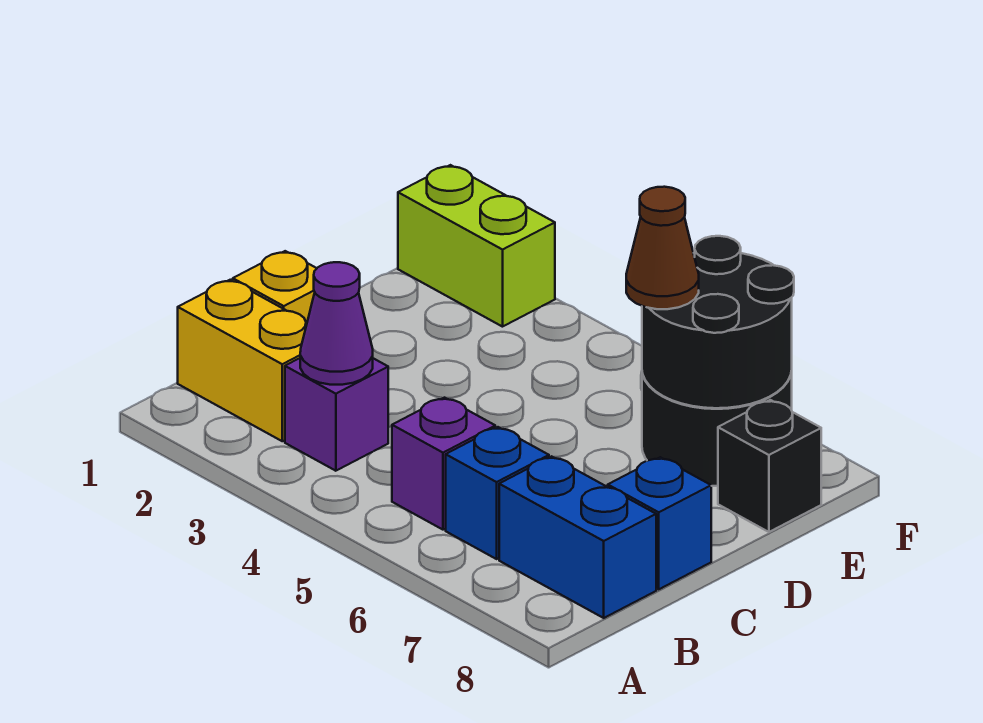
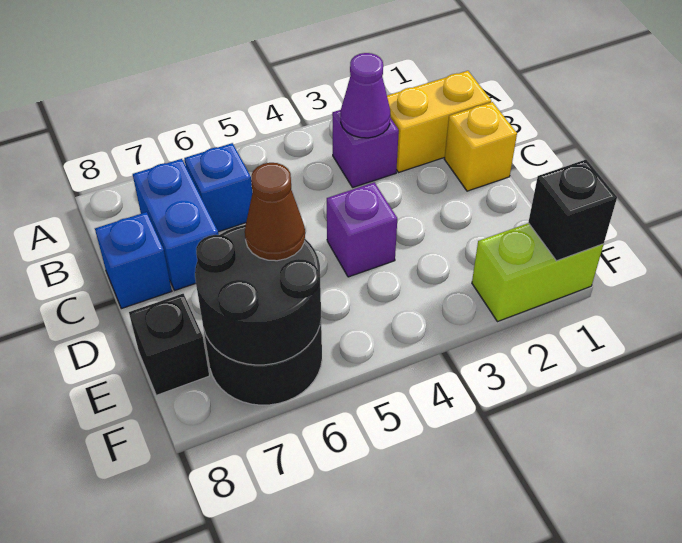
purple brick B5 level 1 -> purple brick D4 level 1
blue brick B7:B8 level 1 -> blue brick B7:C7 level 1
none -> black brick F1 level 2

